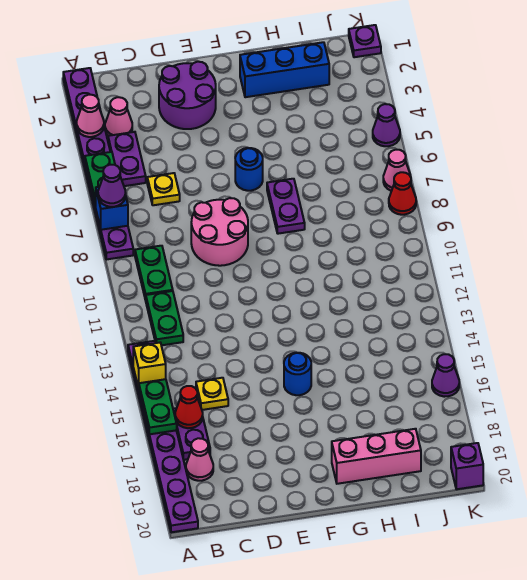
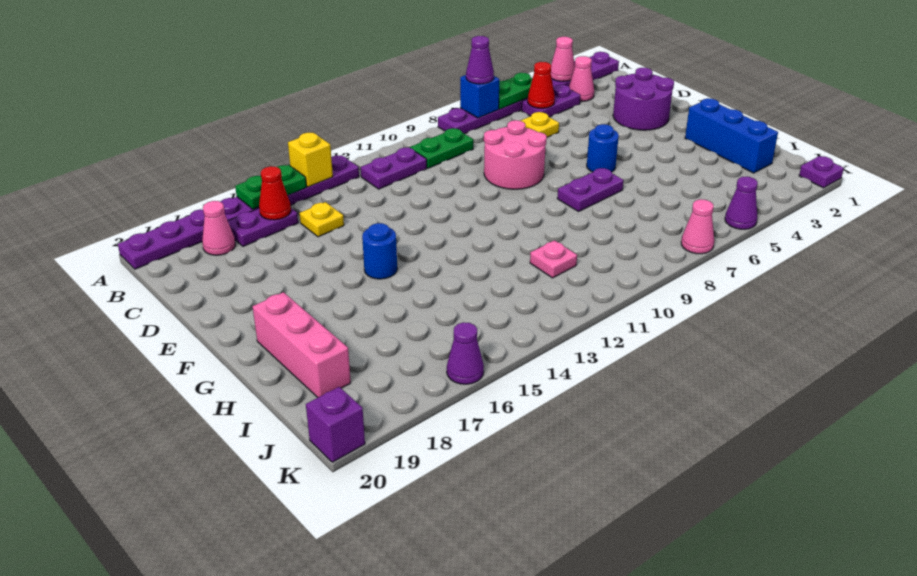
green plate B11:B12 level 1 -> purple plate B11:B12 level 1
none -> pink plate I11 level 1
red cone K8 level 1 -> red cone B5 level 2

